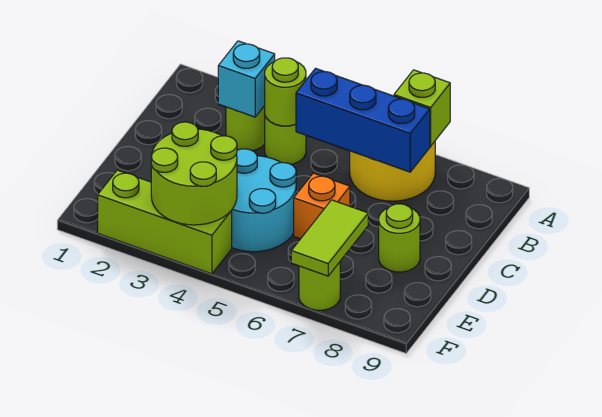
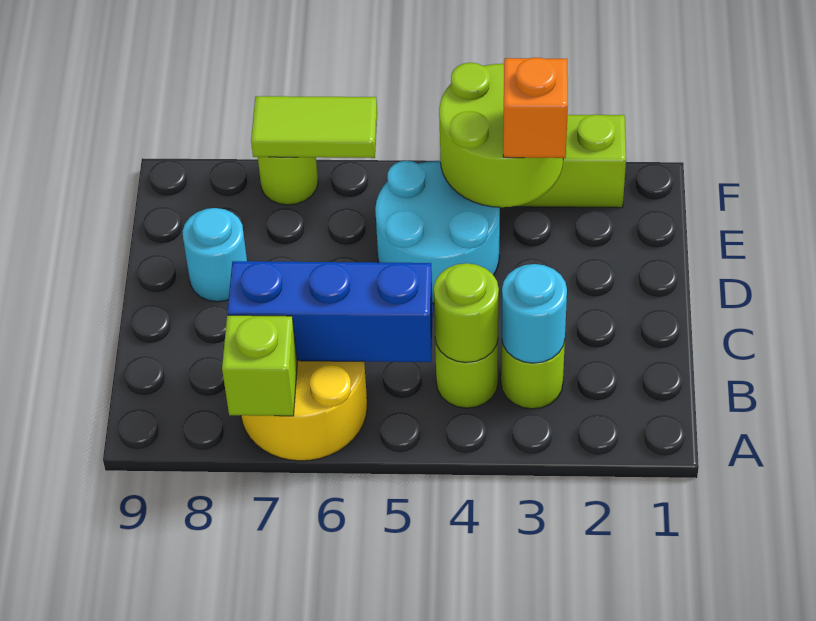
cyan brick B3 level 2 -> cyan round brick B3 level 2
orange brick D6 level 1 -> orange brick E3 level 3
lime round brick D8 level 1 -> cyan round brick D8 level 1
lime tile E7:F7 level 2 -> lime tile F6:F7 level 2

